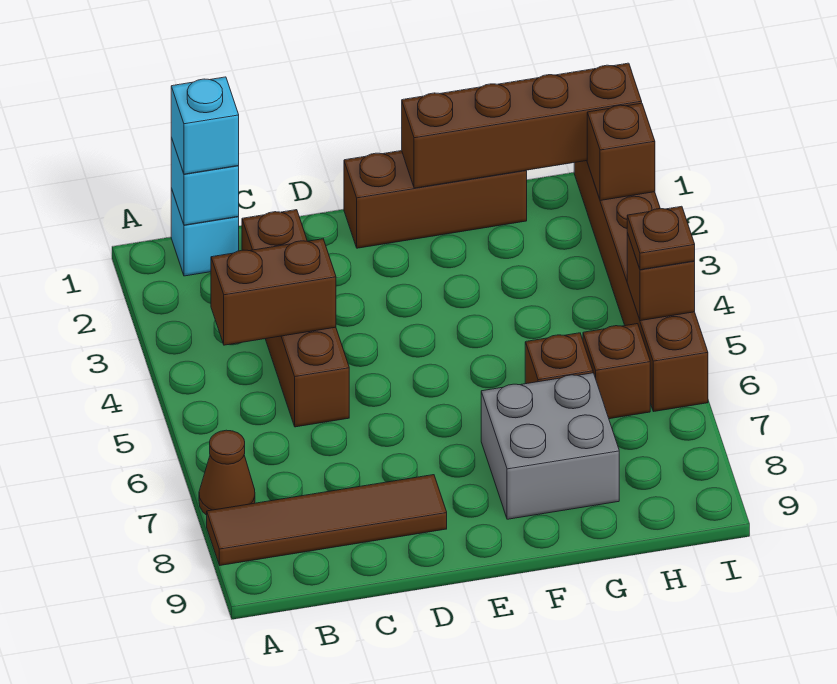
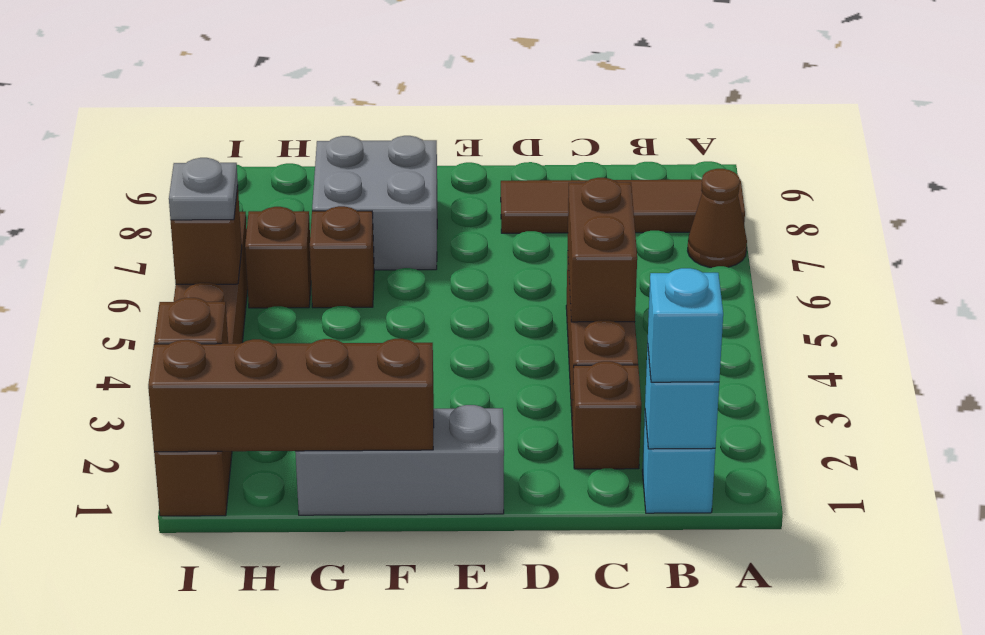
brown brick B4:C4 level 2 -> brown brick C4:C5 level 2
brown brick E1:G1 level 1 -> grey brick E1:G1 level 1
brown plate I5 level 3 -> grey plate I5 level 3

